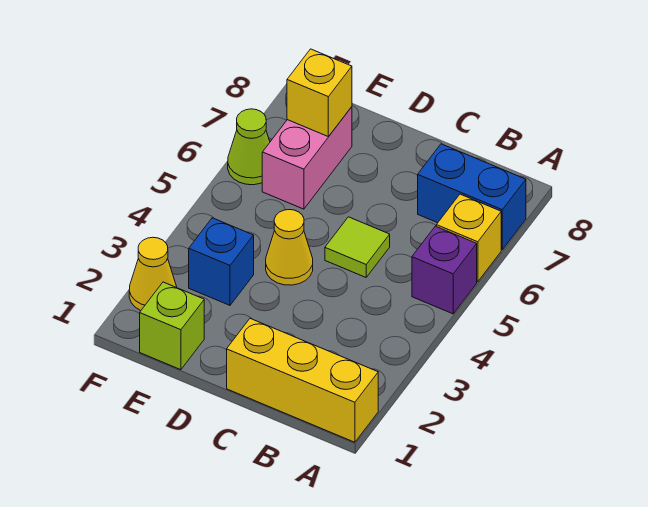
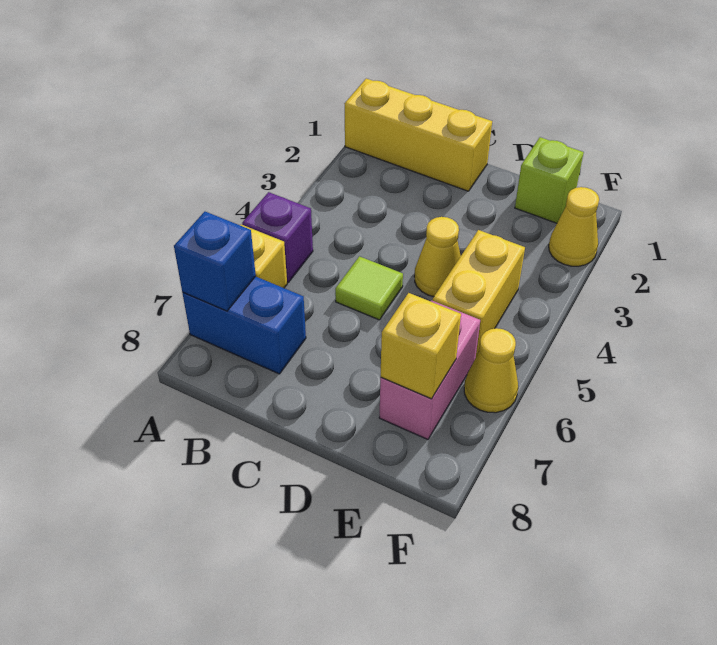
blue brick E3 level 1 -> blue brick A7 level 2
none -> yellow brick E4:E5 level 1
lime cone F6 level 1 -> yellow cone F6 level 1

